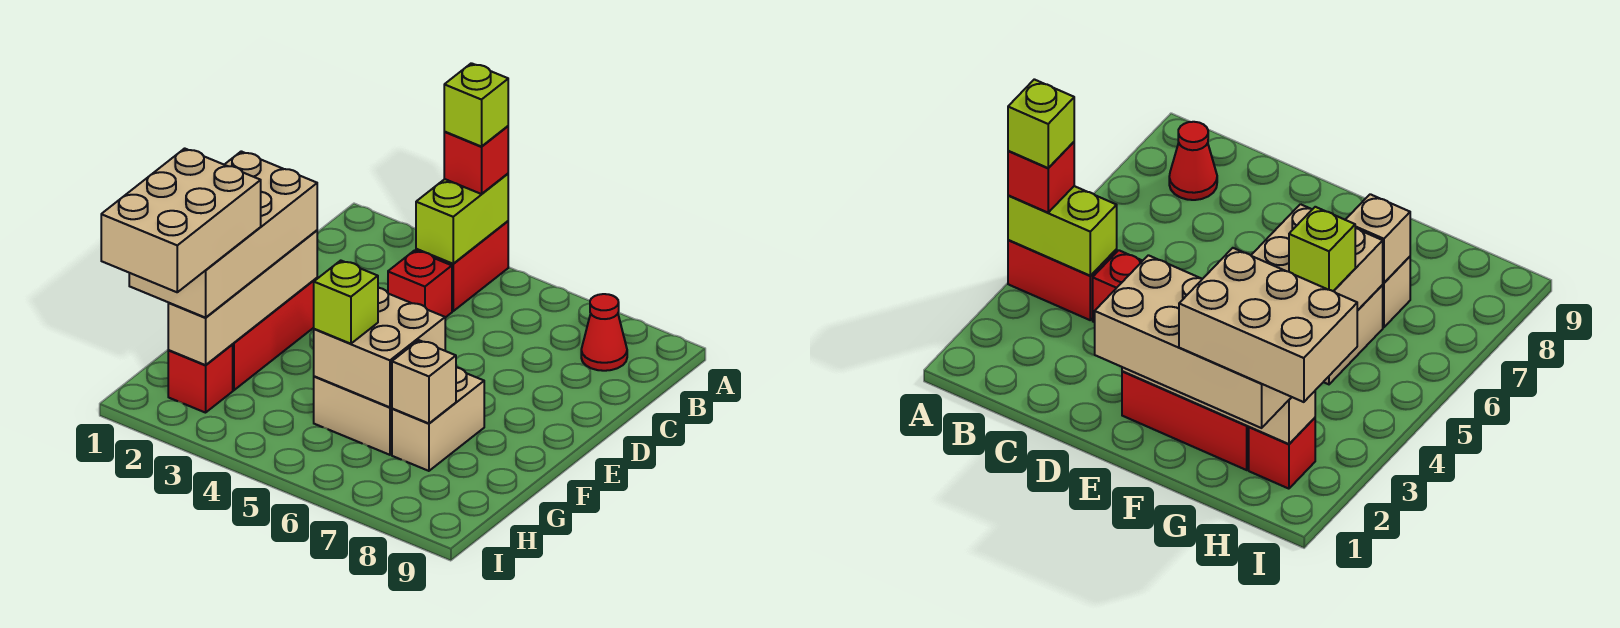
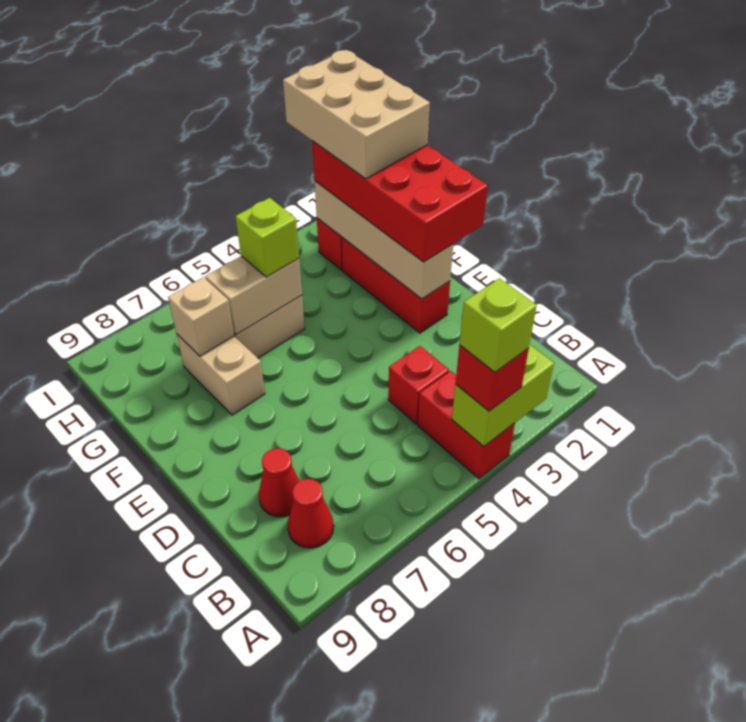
lime brick A4:B4 level 2 -> lime brick A3:A4 level 2
none -> red cone C8 level 1
tan brick E1:H2 level 3 -> red brick E1:H2 level 3
tan brick F5:G6 level 2 -> tan brick G5:G6 level 2

